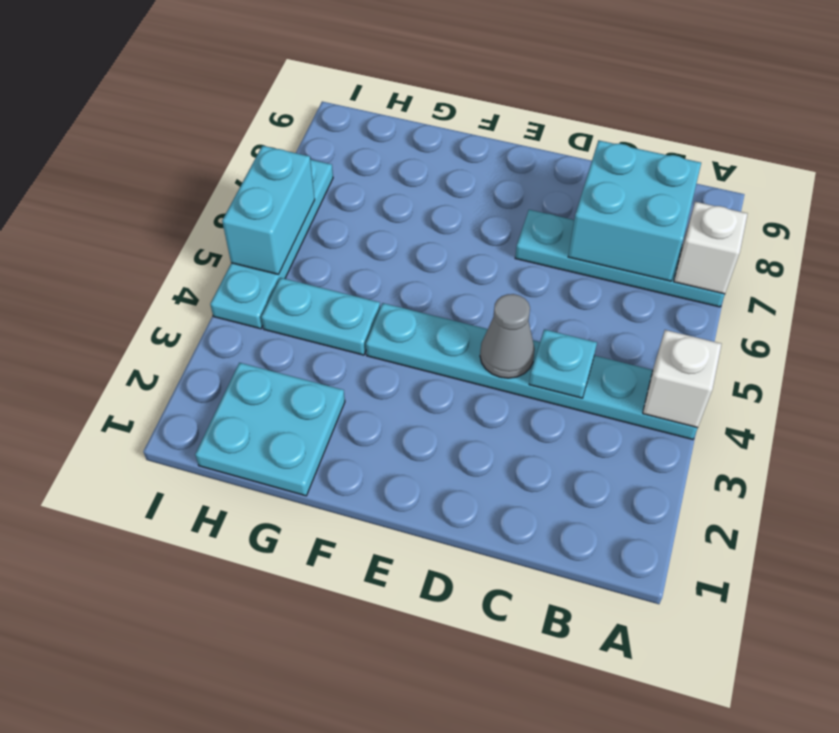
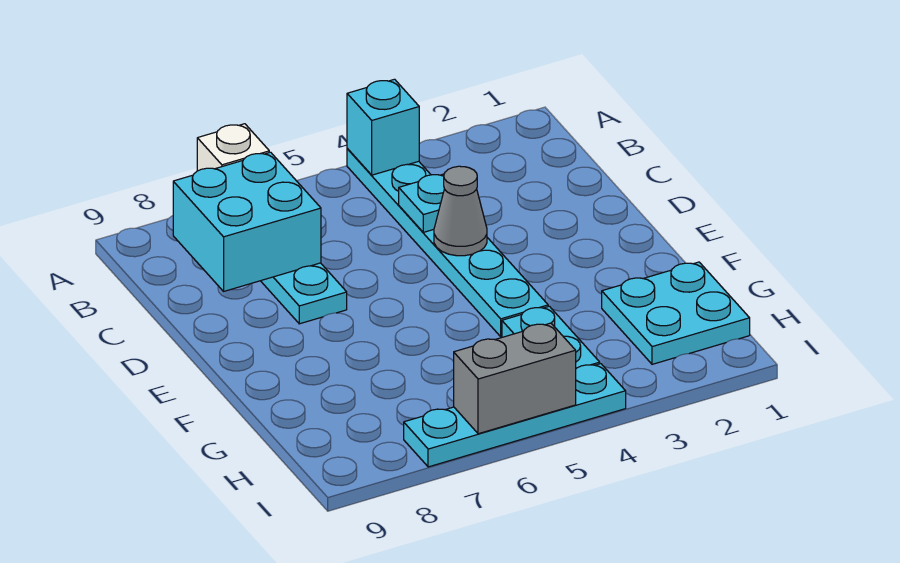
white brick A4 level 2 -> cyan brick A4 level 2
cyan brick I5:I6 level 2 -> grey brick I5:I6 level 2

